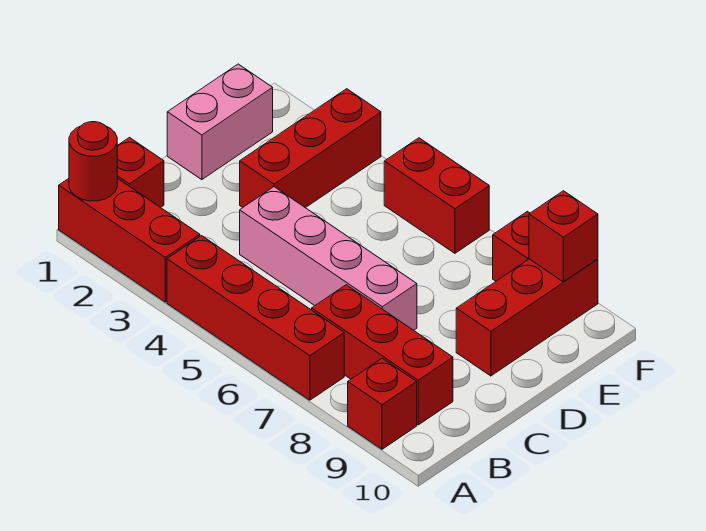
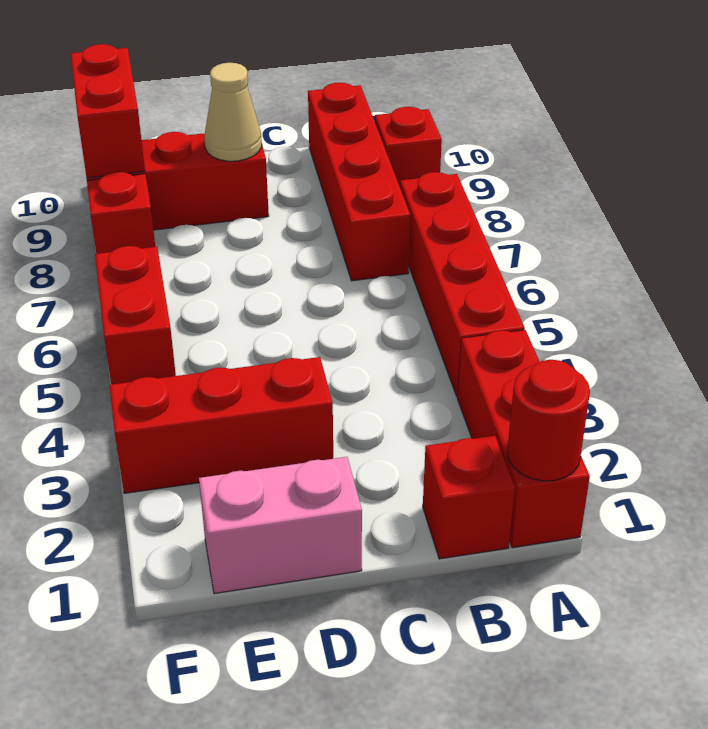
red brick B7:B9 level 1 -> red brick B7:B10 level 1
pink brick C4:C7 level 1 -> none
none -> tan cone D9 level 2
red brick F9 level 2 -> red brick F9:F10 level 2

